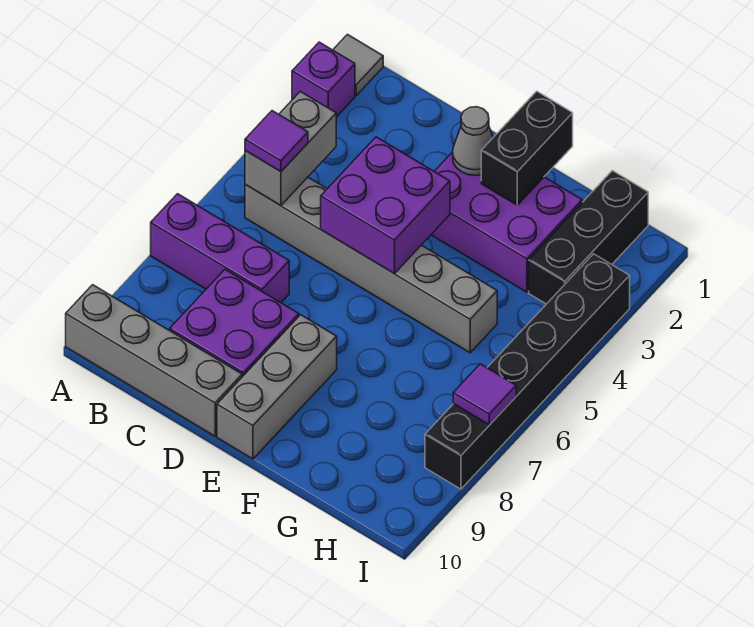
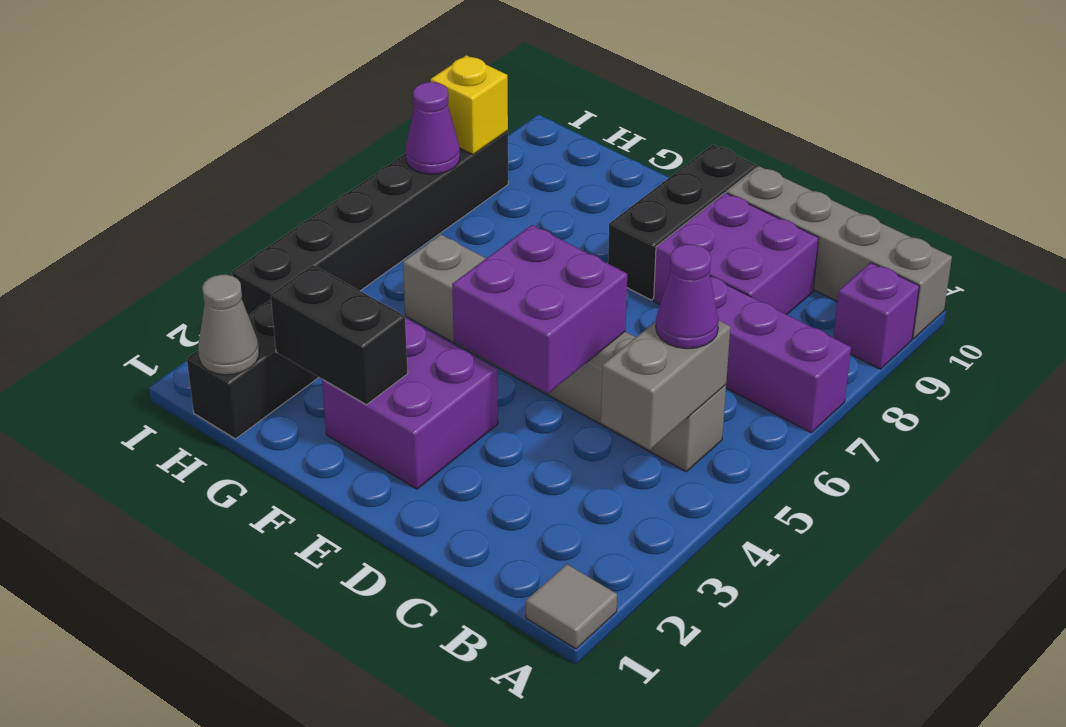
purple brick A2 level 1 -> purple brick A9 level 1
purple tile B5 level 3 -> purple cone B5 level 3
purple brick E2:G3 level 1 -> purple brick E2:F3 level 1
grey cone E2 level 2 -> grey cone H1 level 2
grey brick E8:E10 level 1 -> black brick E8:E10 level 1
black brick F1:F2 level 2 -> black brick F2:G2 level 2
purple tile I7 level 2 -> purple cone I7 level 2
none -> yellow brick I8 level 2

